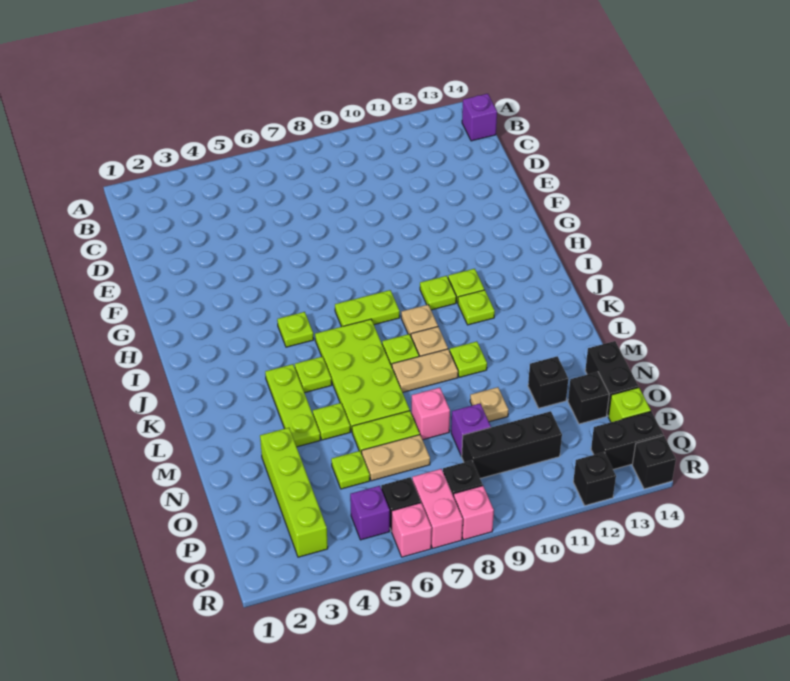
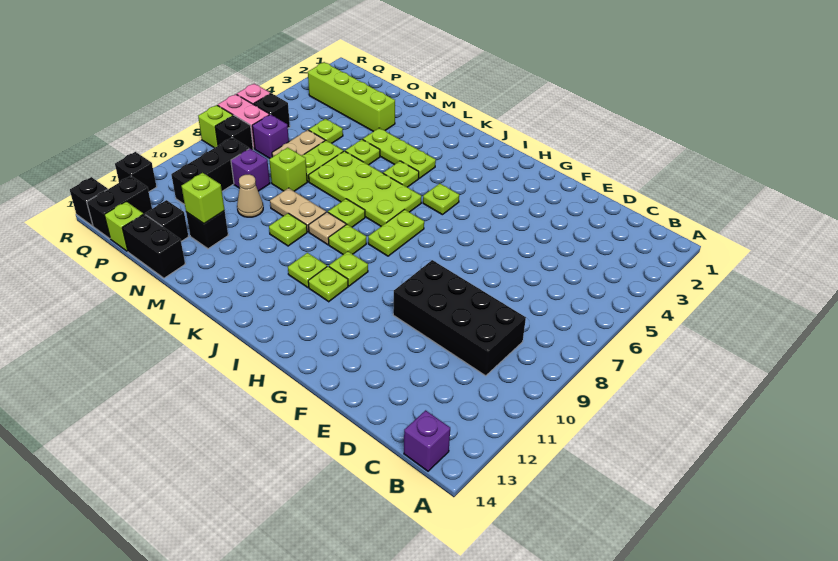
none -> black brick C9:F10 level 1
tan plate J9 level 1 -> lime plate J9 level 1
tan plate L8:L9 level 1 -> tan plate L9:M9 level 1
pink brick N8 level 1 -> lime brick N8 level 1
tan plate N10 level 1 -> tan cone N10 level 1
none -> lime brick N12 level 2
purple brick Q5 level 1 -> purple brick P7 level 1
pink brick R8 level 1 -> lime brick R8 level 1

